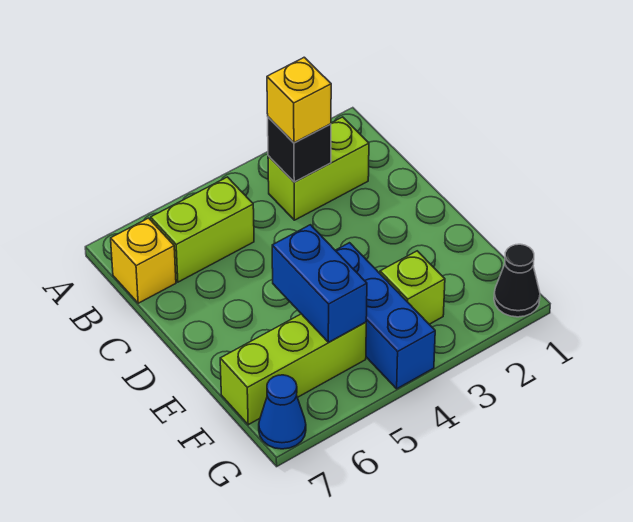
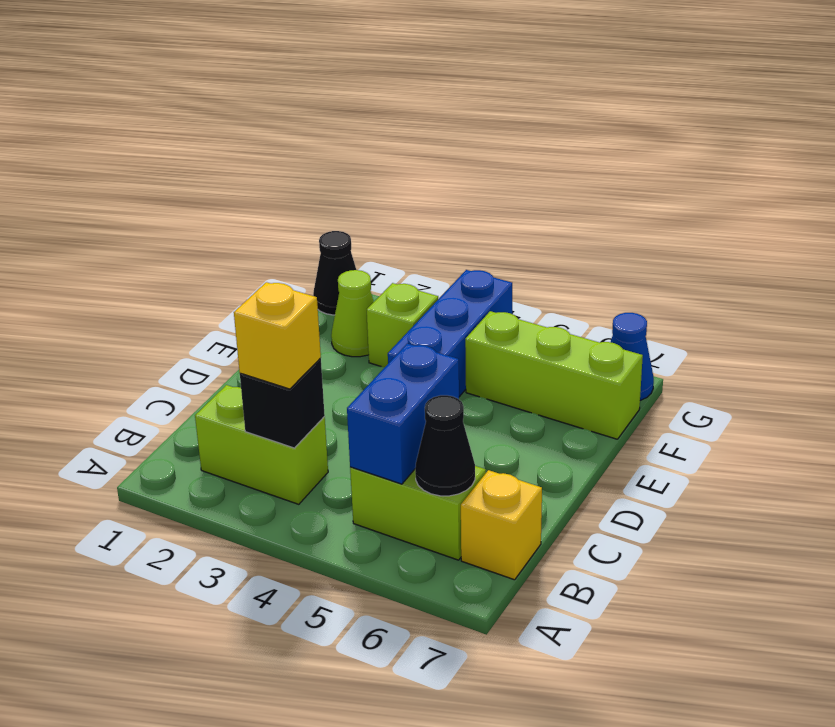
none -> black cone B6 level 2
blue brick E5:F5 level 2 -> blue brick B5:C5 level 2
none -> lime cone F2 level 1

